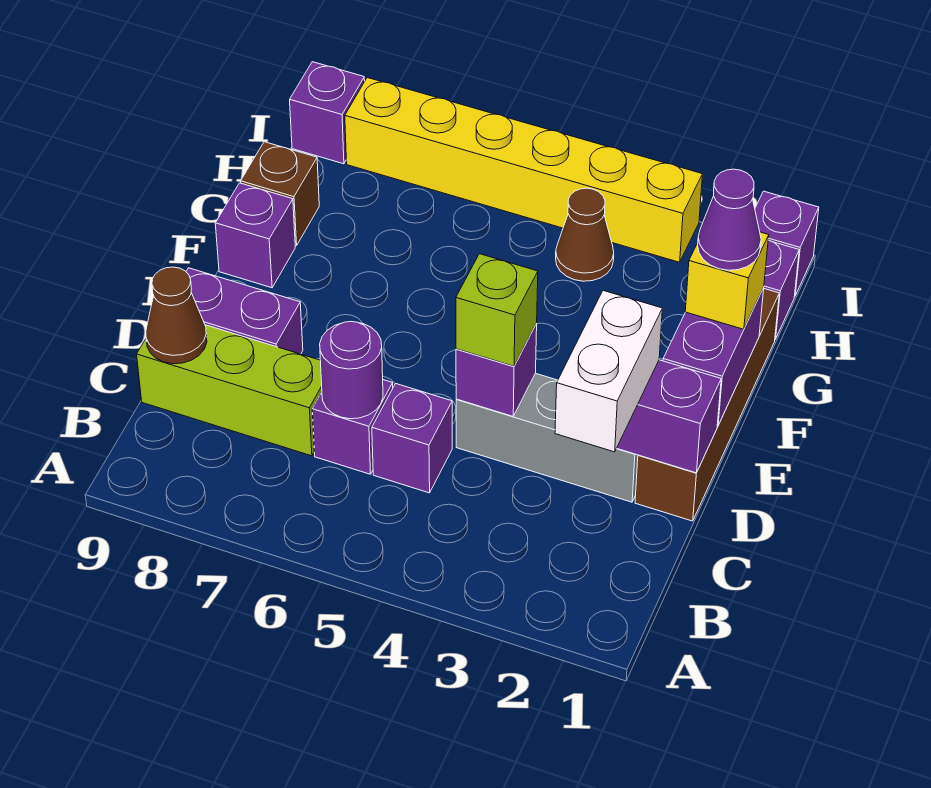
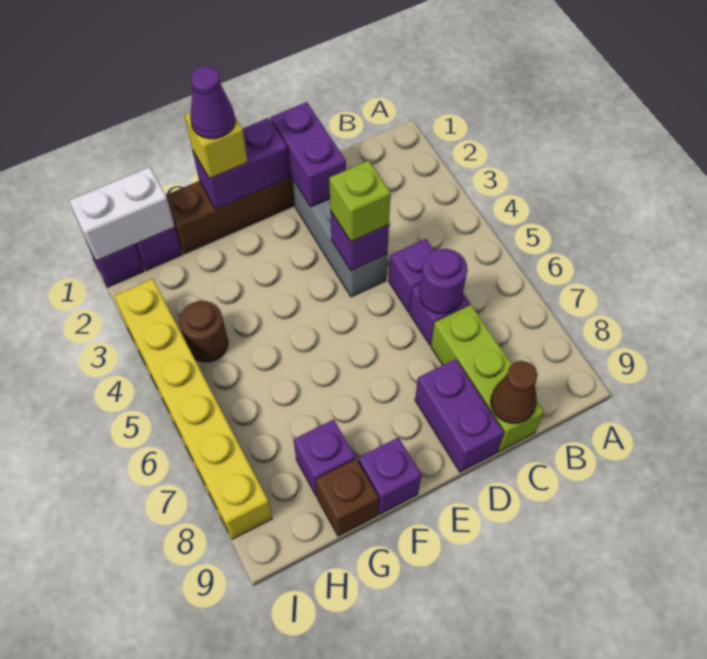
white brick C2:D2 level 3 -> white brick H1:I1 level 2
brown cone H4 level 1 -> brown round brick H4 level 1
purple brick I9 level 1 -> purple brick G8 level 1

